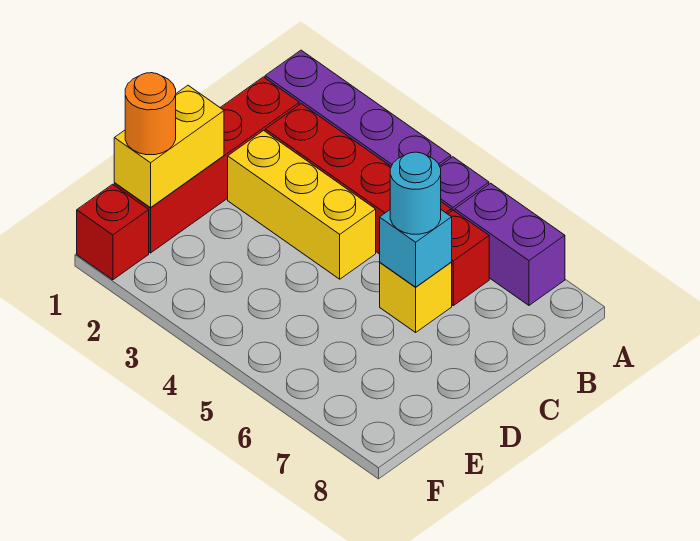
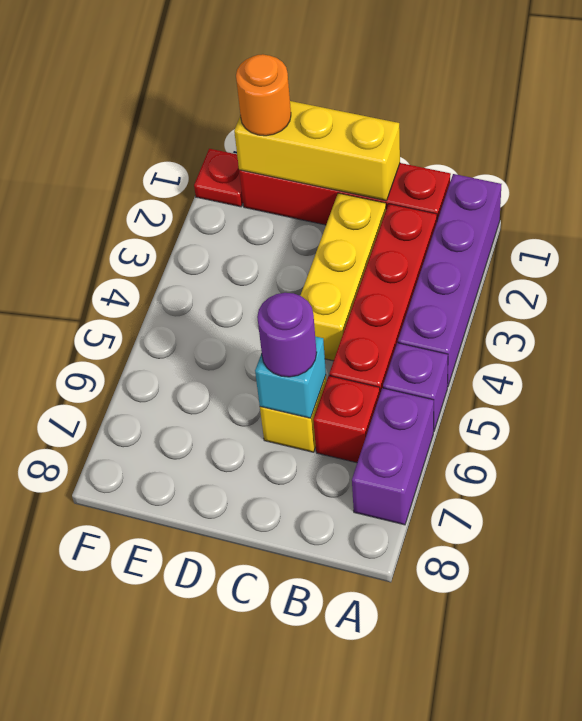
cyan round brick C6 level 3 -> purple round brick C6 level 3
yellow brick D1:E1 level 2 -> yellow brick C1:E1 level 2
red brick F1 level 1 -> red plate F1 level 1

